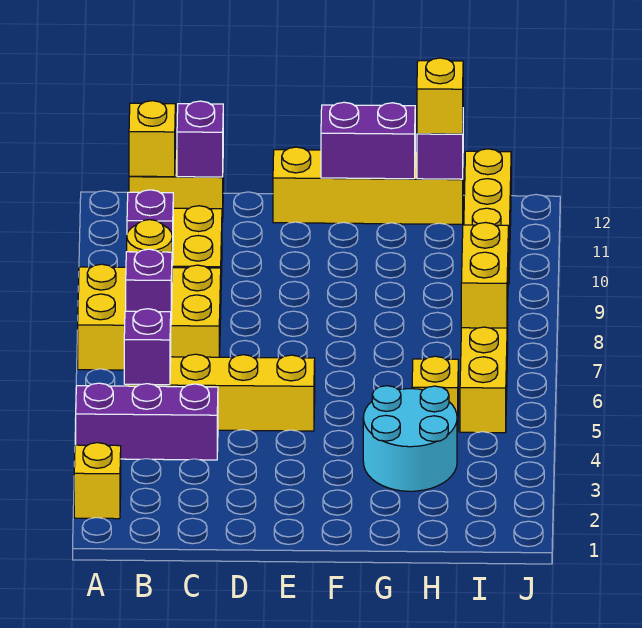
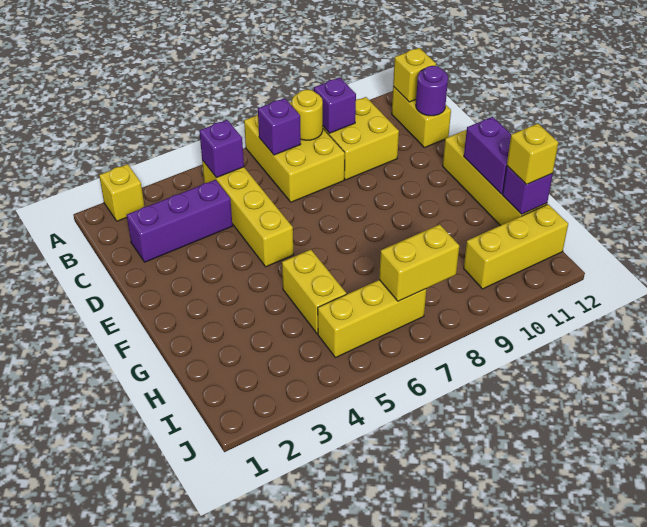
purple brick A4:C4 level 1 -> purple brick C2:C4 level 1
purple brick C12 level 2 -> purple round brick C12 level 2
cyan round brick G3:H4 level 1 -> none
yellow brick H5 level 1 -> yellow brick G5:H5 level 1

